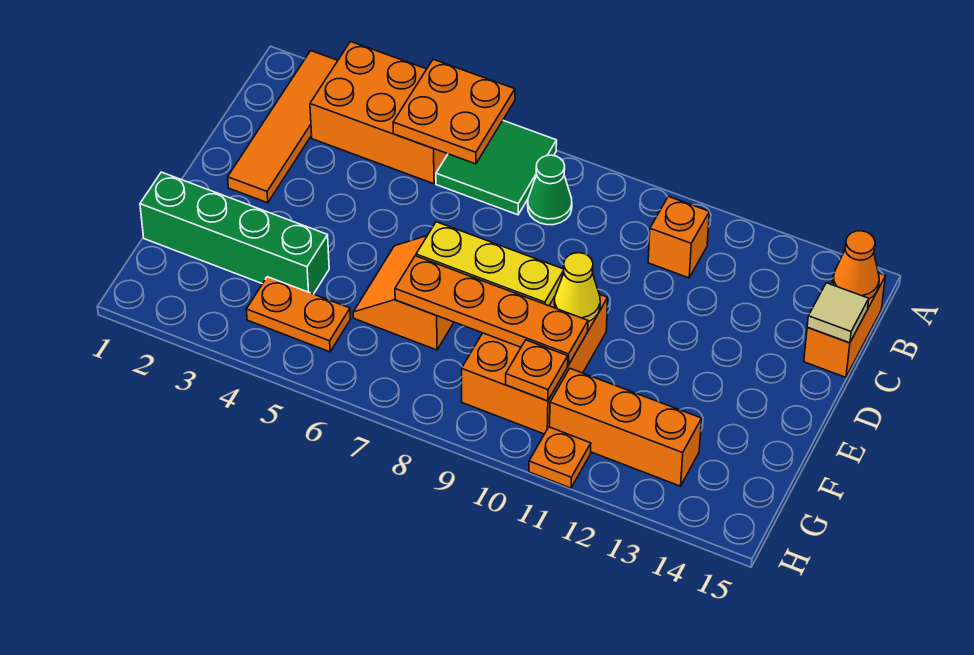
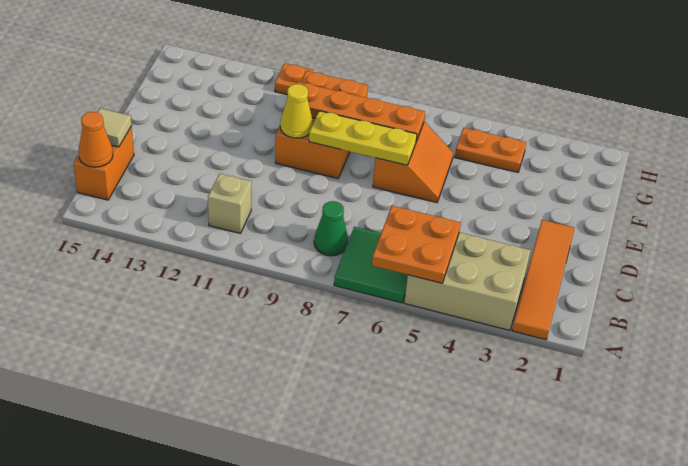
orange brick A3:B5 level 1 -> tan brick A3:B5 level 1
orange brick B11 level 1 -> tan brick B11 level 1
green brick F1:F4 level 1 -> none
orange plate G10 level 2 -> none
orange brick G11:G13 level 1 -> none

